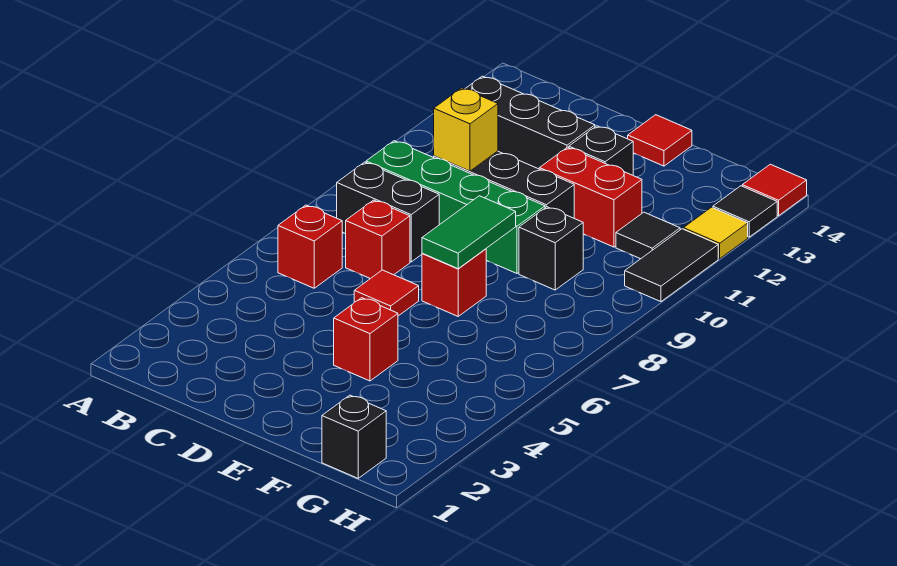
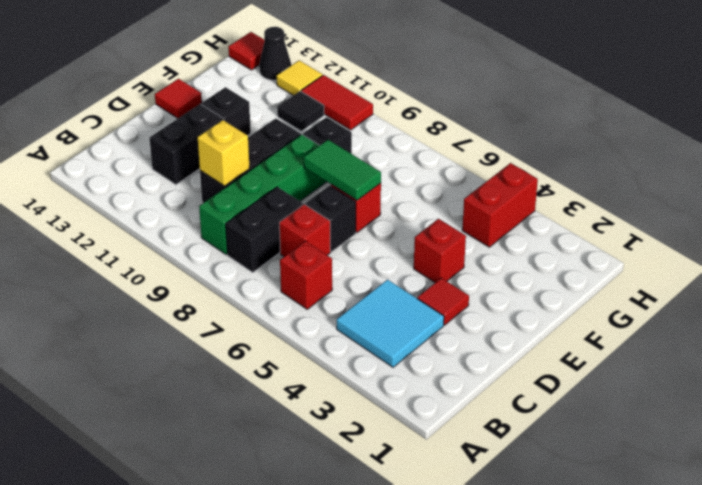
none -> cyan tile B3:C4 level 1
black brick B12:D12 level 1 -> black brick C12:D12 level 1
red tile D6 level 1 -> red tile D3 level 1
red brick E11:F11 level 1 -> red brick G4:H4 level 1
black brick G1 level 1 -> black brick D7 level 1
black tile H10:H11 level 1 -> red tile H10:H11 level 1
black tile H13 level 1 -> black cone H13 level 1

